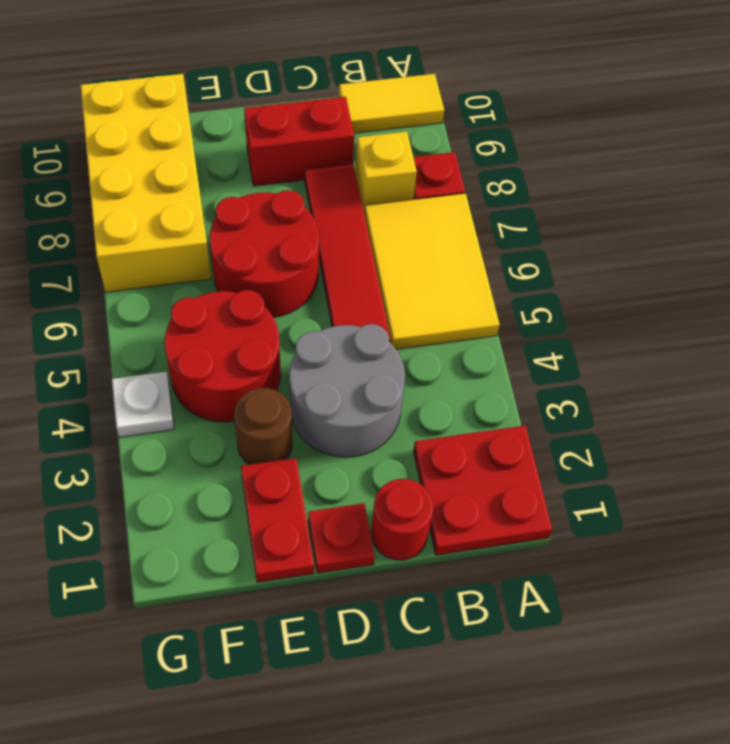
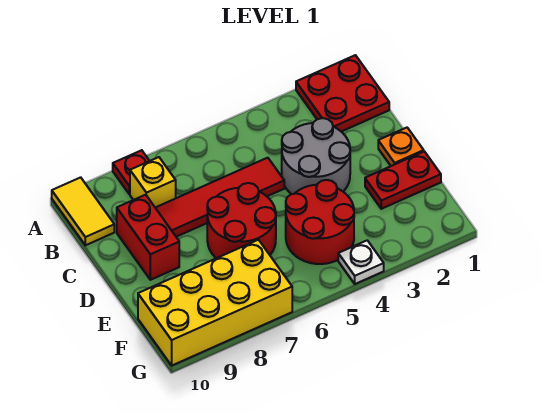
yellow tile A5:B7 level 1 -> none
red round brick C1 level 1 -> none
red plate D1 level 1 -> orange plate D1 level 1
brown round brick E3 level 1 -> none

